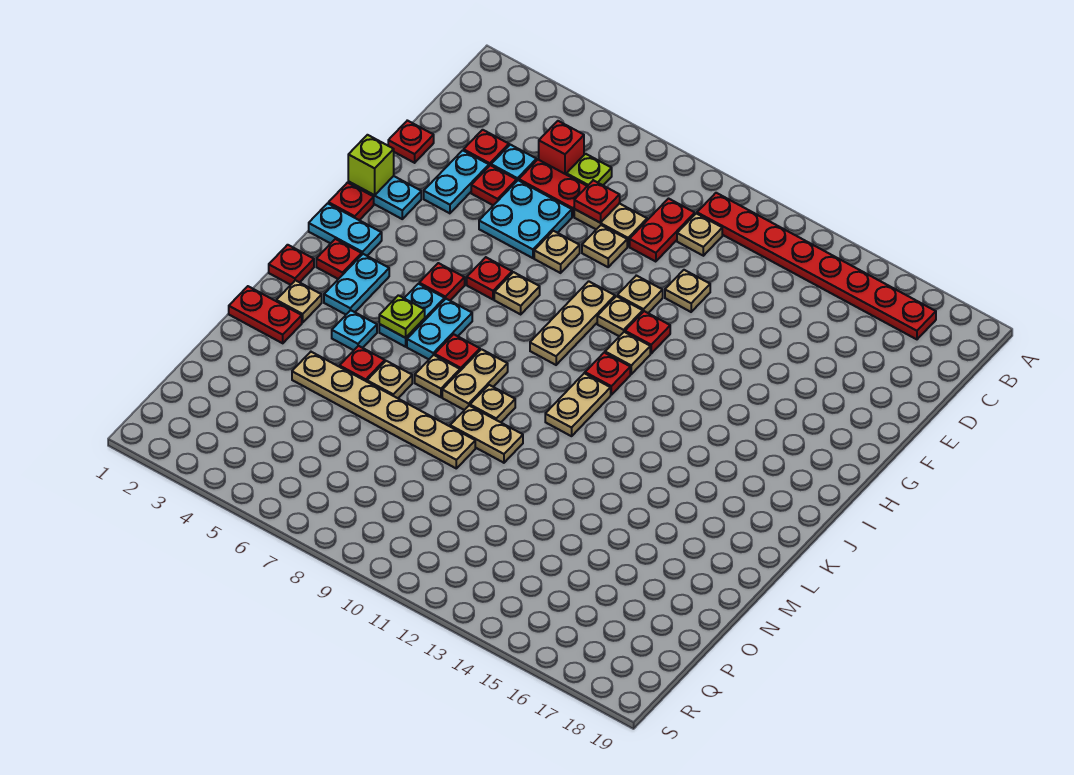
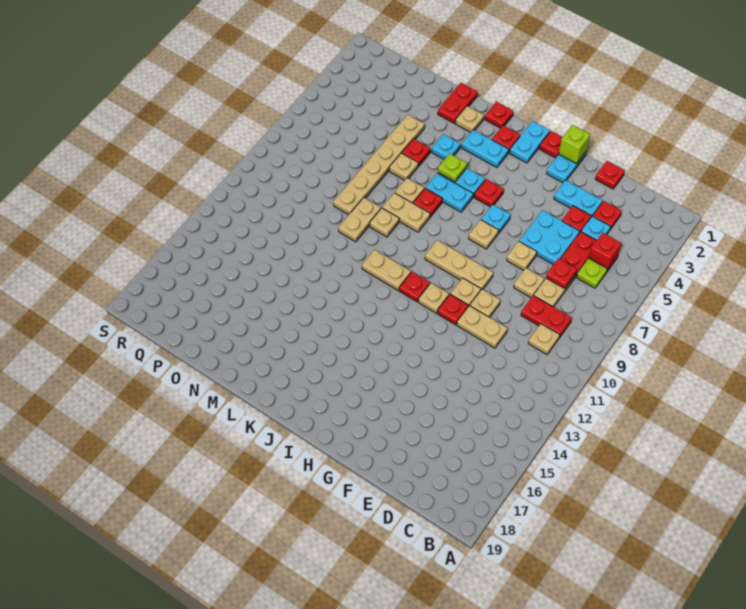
red plate B10:B17 level 1 -> none
tan plate E11 level 1 -> tan plate E11:F11 level 1
red plate H6 level 1 -> cyan plate H6 level 1

